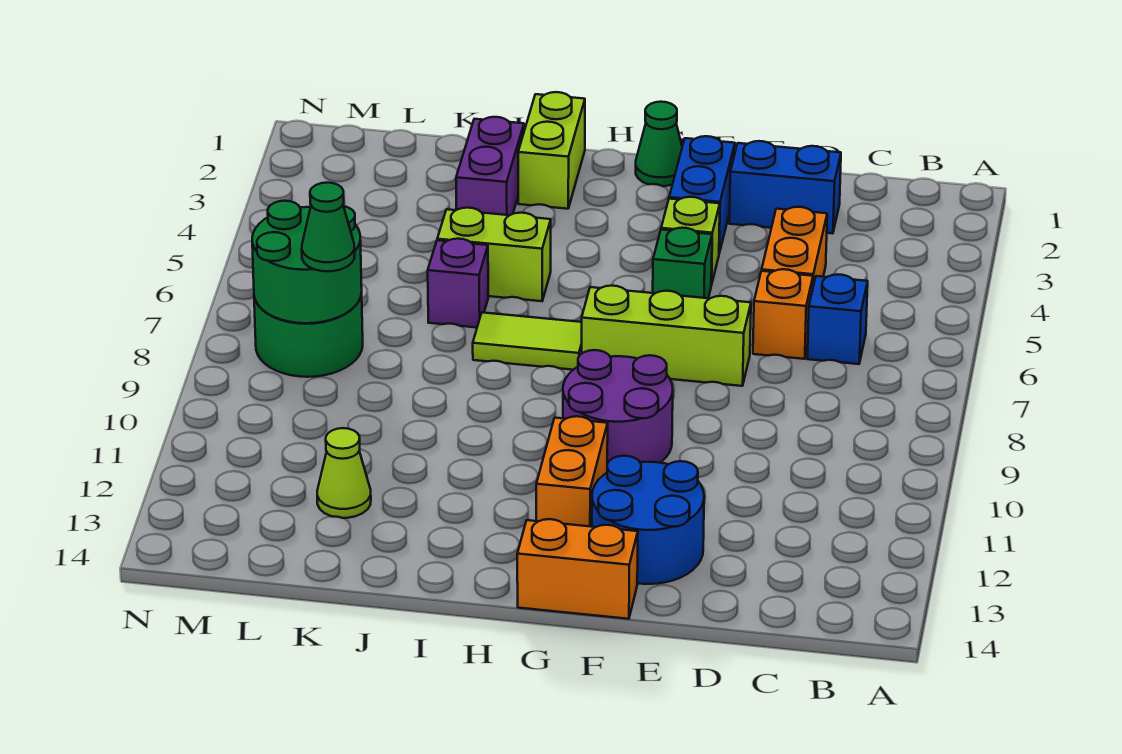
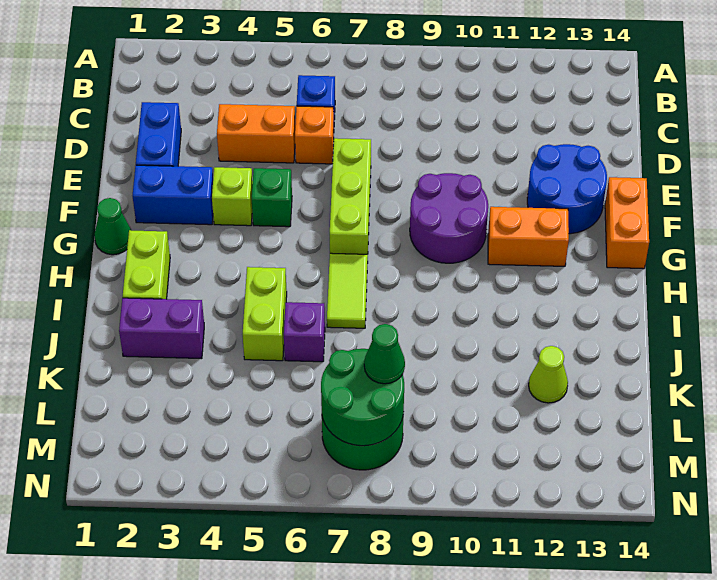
lime brick I1:I2 level 1 -> lime brick H2:I2 level 1

